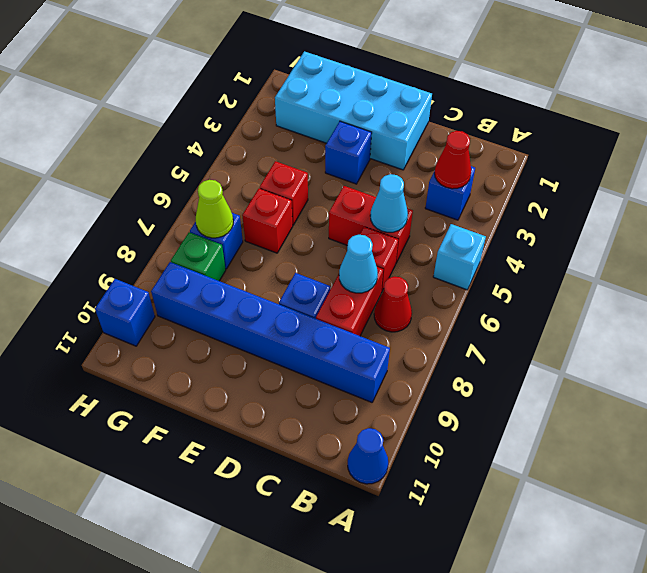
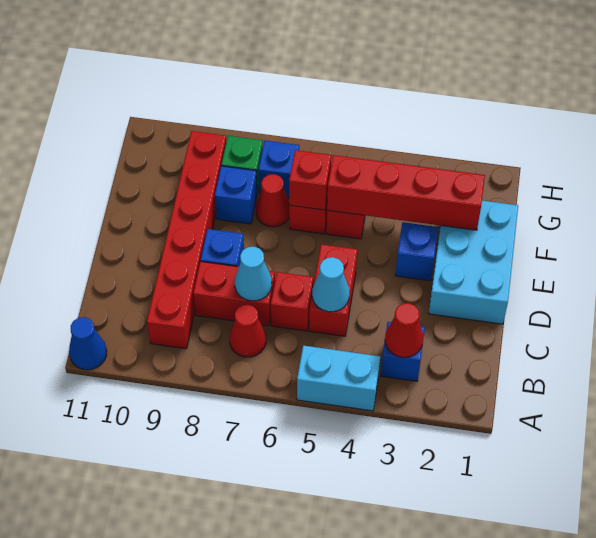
cyan brick A5 level 1 -> cyan brick A4:A5 level 1
blue brick B9:G9 level 1 -> red brick B9:G9 level 1
cyan brick D1:G2 level 1 -> cyan brick D1:F2 level 1
none -> red brick F2:F5 level 2
none -> red brick F6 level 2
none -> red cone F7 level 1
lime cone G7 level 2 -> none
blue brick H10 level 1 -> blue brick F8 level 1

